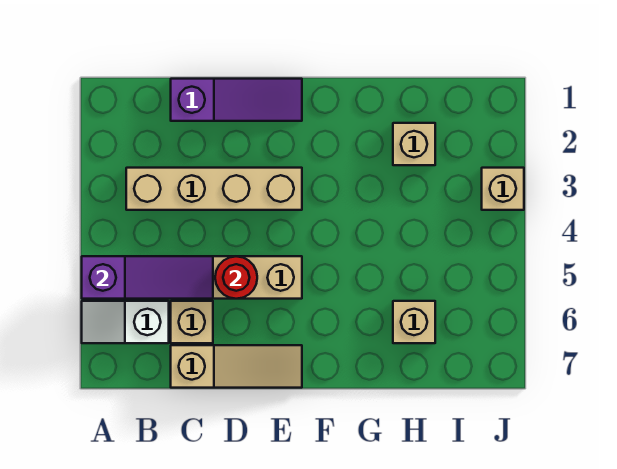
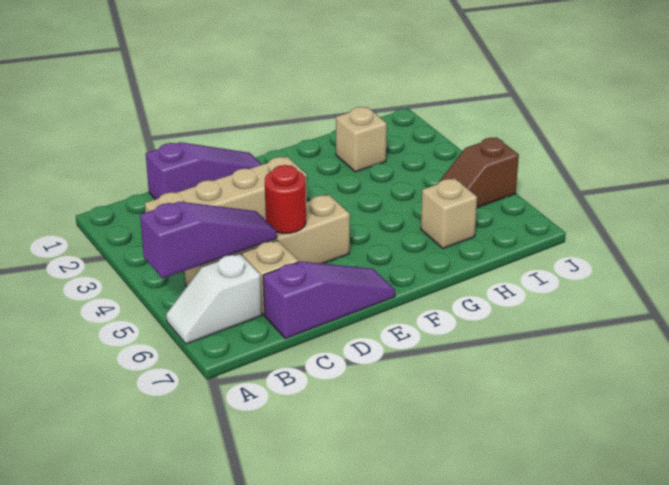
tan slope C7:E7 level 1 top C -> purple slope C7:E7 level 1 top C
none -> brown slope I5:J5 level 1 top J
tan brick J3 level 1 -> none

